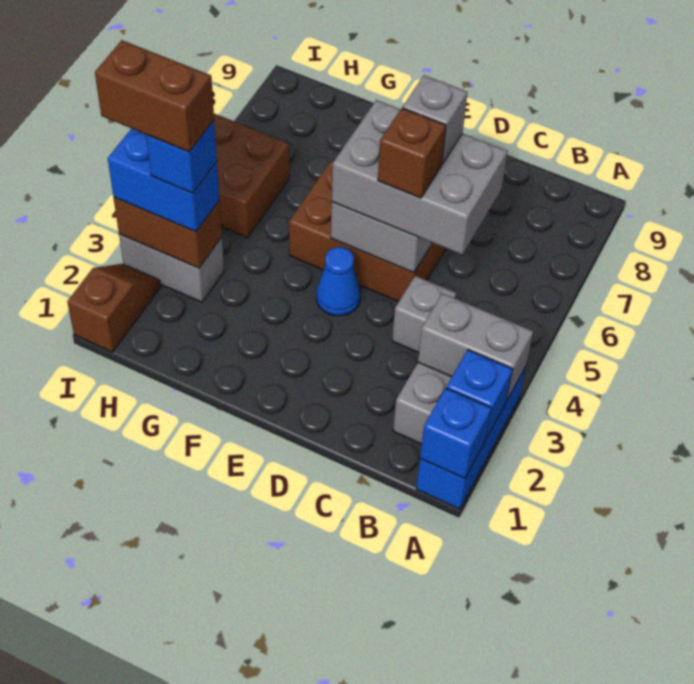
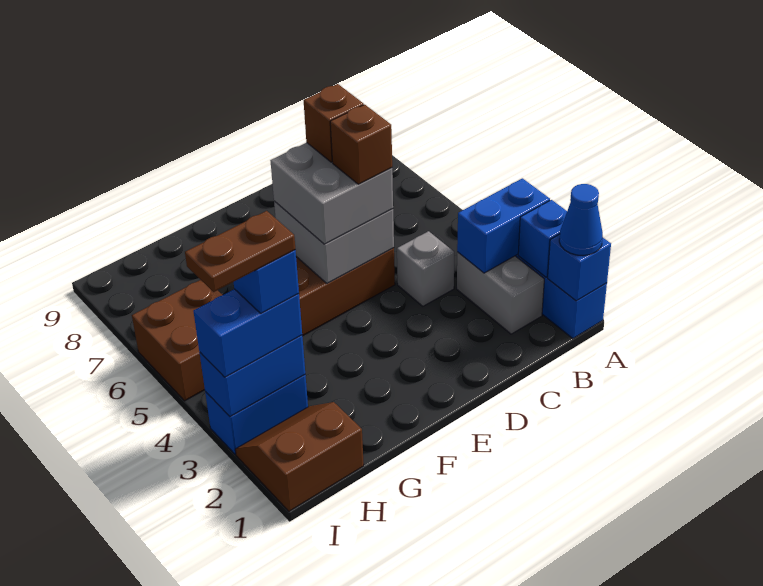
grey brick A3:B3 level 2 -> blue brick A3:B3 level 2
grey brick C5:E6 level 3 -> grey brick D5:E6 level 3
grey brick D6 level 4 -> brown brick D6 level 4
blue cone E4 level 1 -> blue cone A1 level 3
grey brick H3:I3 level 1 -> blue brick H3:I3 level 1
brown brick H3:I3 level 2 -> blue brick H3:I3 level 2
brown brick H3:I3 level 5 -> brown plate H3:I3 level 5
brown slope I1:I2 level 1 top 1 -> brown slope H1:I2 level 1 top 1

